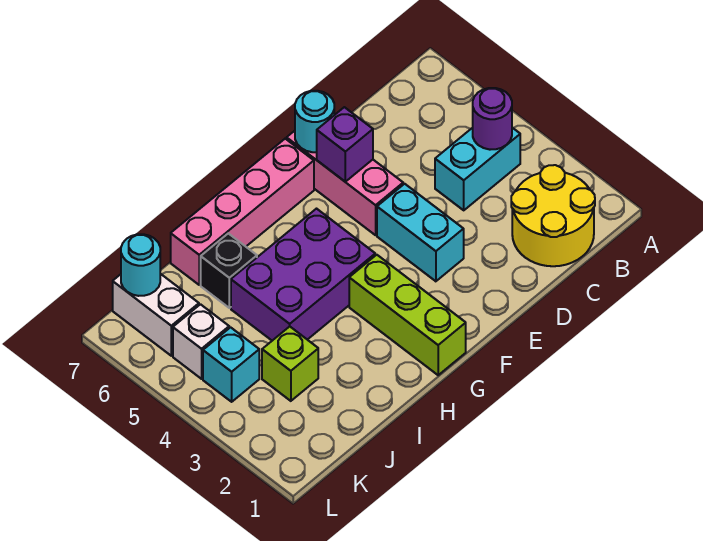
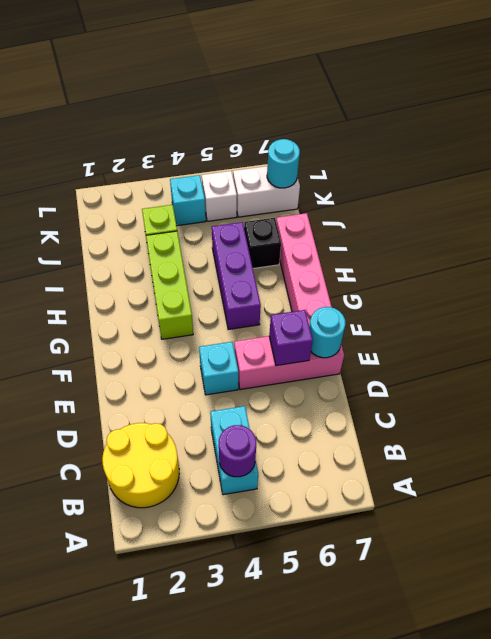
cyan brick E3:E4 level 1 -> cyan brick E4 level 1
lime brick G1:G3 level 1 -> lime brick G3:I3 level 1
purple brick G4:I5 level 1 -> purple brick G5:I5 level 1

